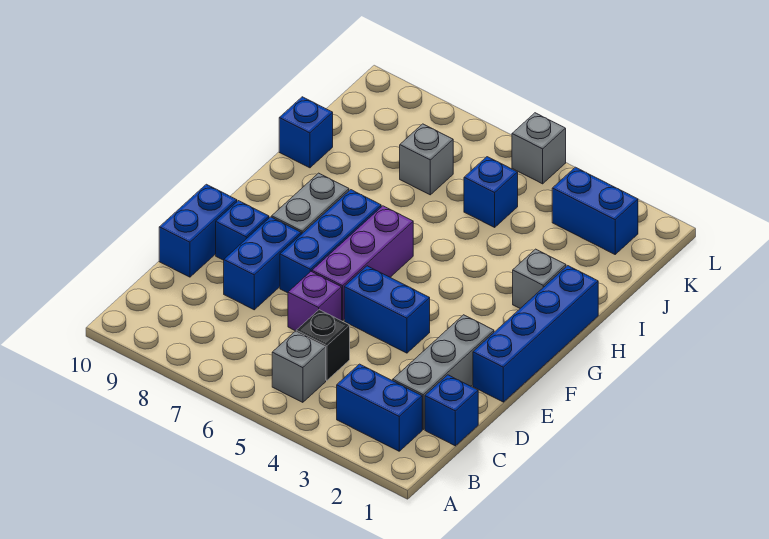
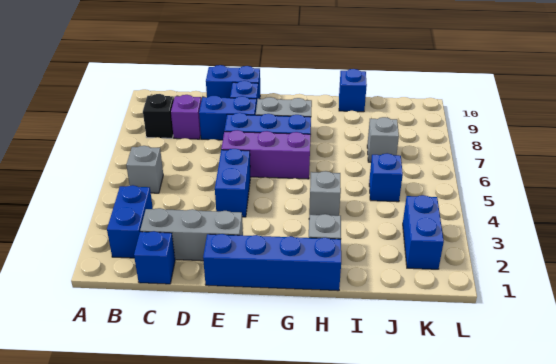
black brick C5 level 1 -> black brick B8 level 1
purple brick D6 level 1 -> purple brick C8 level 1
grey brick L5 level 1 -> grey brick H4 level 1

